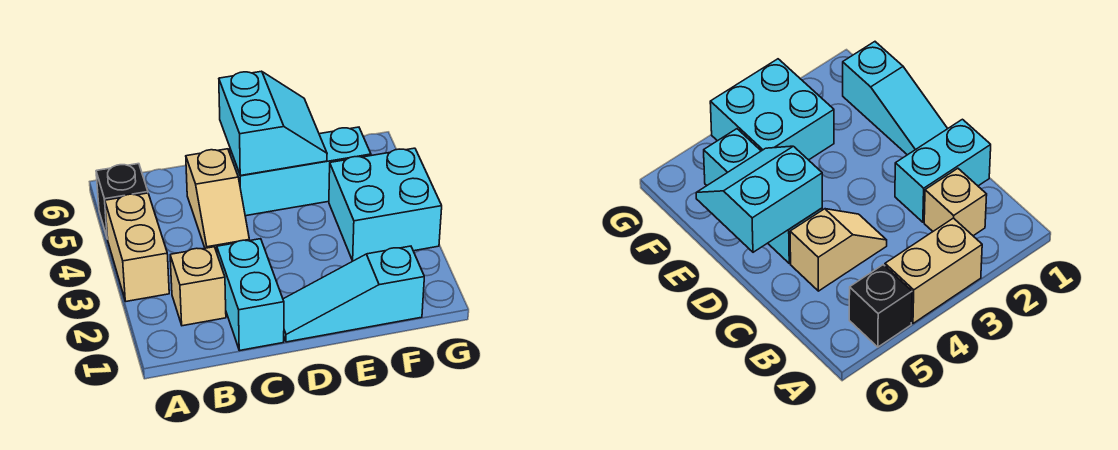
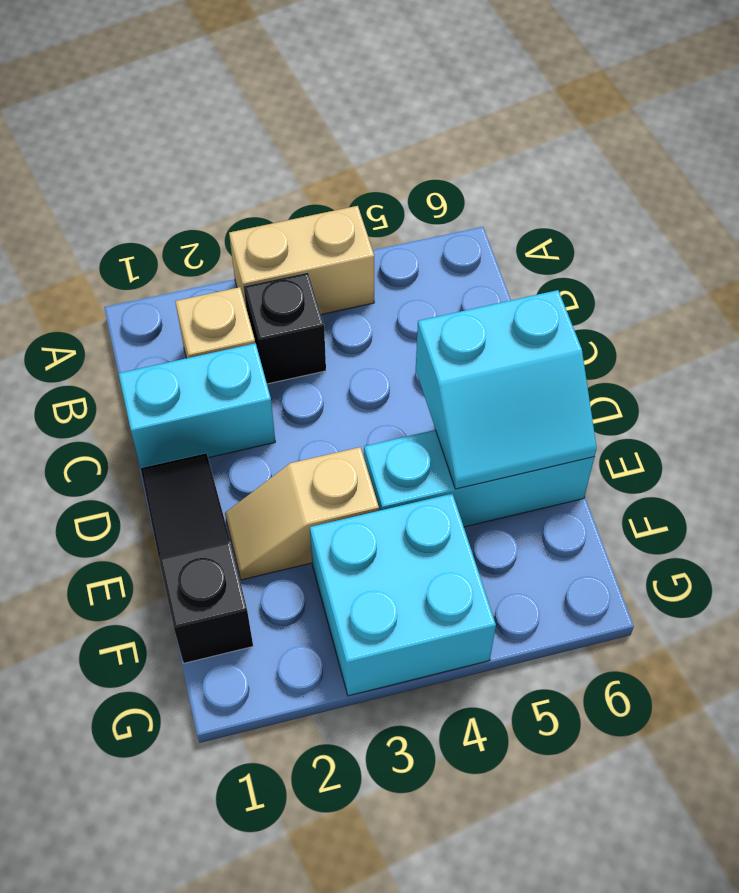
black brick A5 level 1 -> black brick B3 level 1
tan slope C4:C5 level 1 top 5 -> tan slope E2:E3 level 1 top 3
cyan slope D1:F1 level 1 top F -> black slope D1:F1 level 1 top F
cyan brick D5:F5 level 1 -> cyan brick E4:E6 level 1

